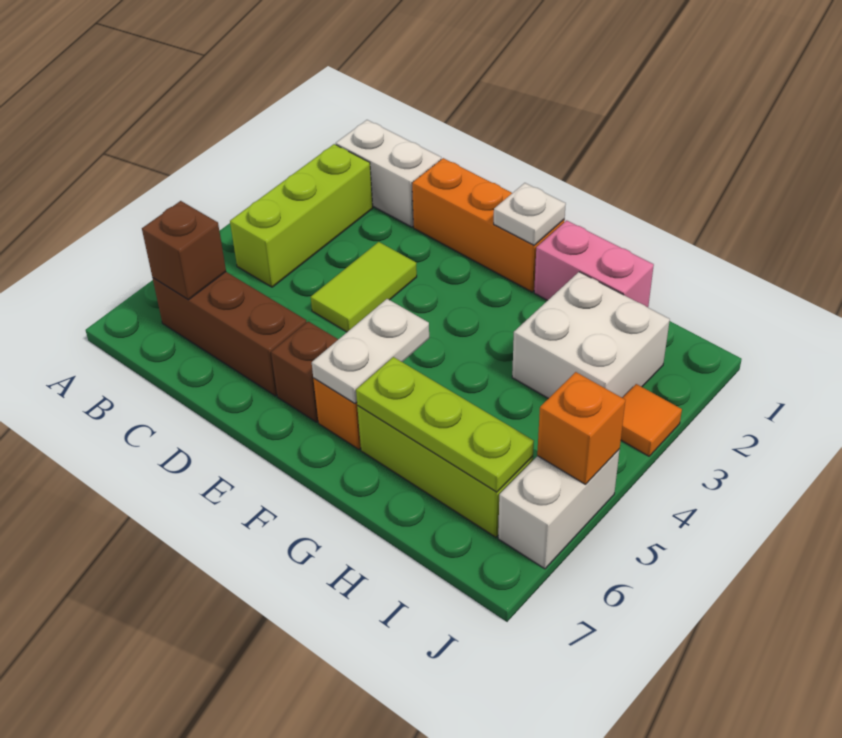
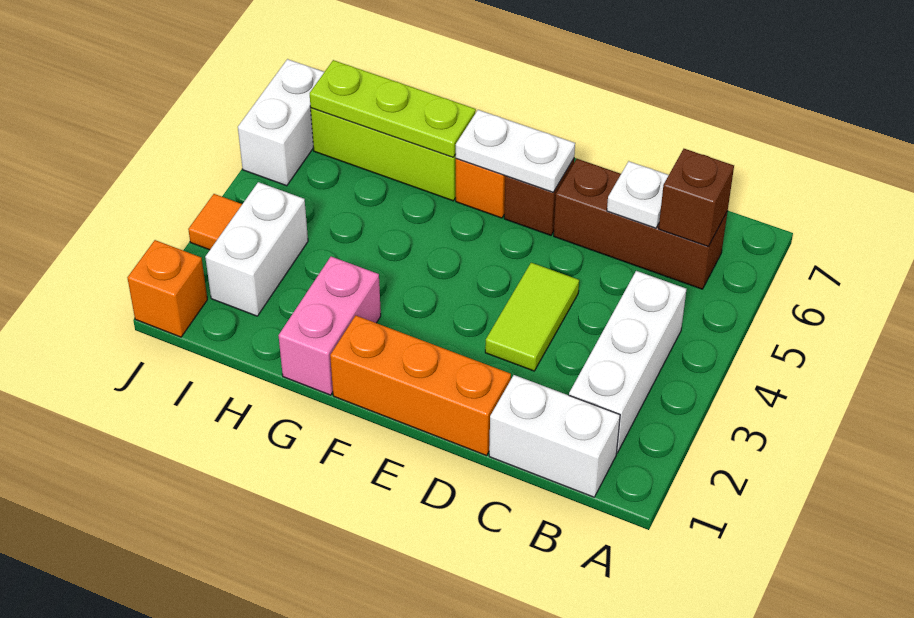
lime brick B2:B4 level 1 -> white brick B2:B4 level 1
white plate F1 level 2 -> white plate C6 level 2
white plate F5:F6 level 2 -> white plate E6:F6 level 2
pink brick G1:H1 level 1 -> pink brick G1:G2 level 1
white brick H2:I3 level 1 -> white brick I2:I3 level 1
orange brick J5 level 2 -> orange brick J1 level 1

